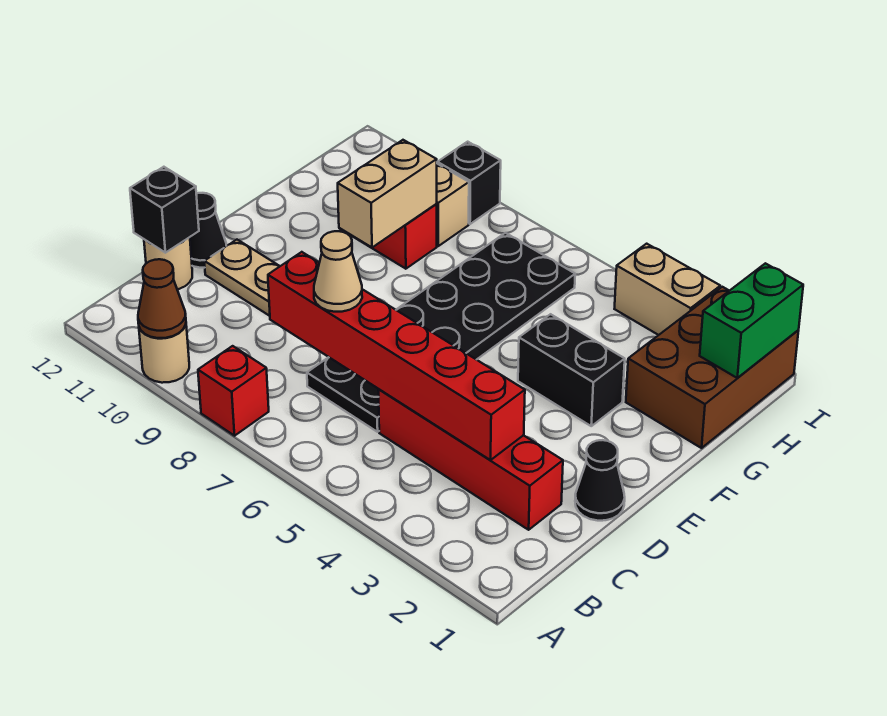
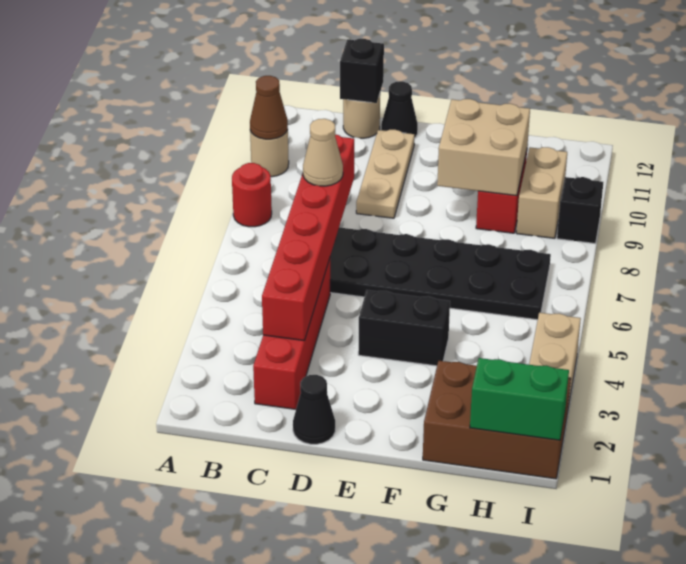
red brick A8 level 1 -> red round brick A8 level 1
black brick F3:F4 level 1 -> black brick E4:F4 level 1
tan brick F9:G9 level 2 -> tan brick F9:G10 level 2

